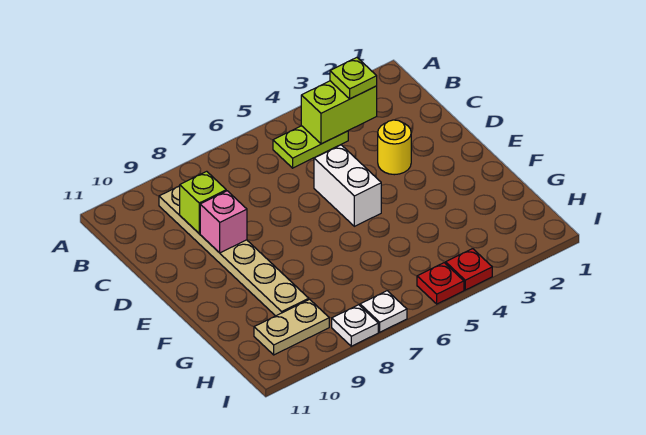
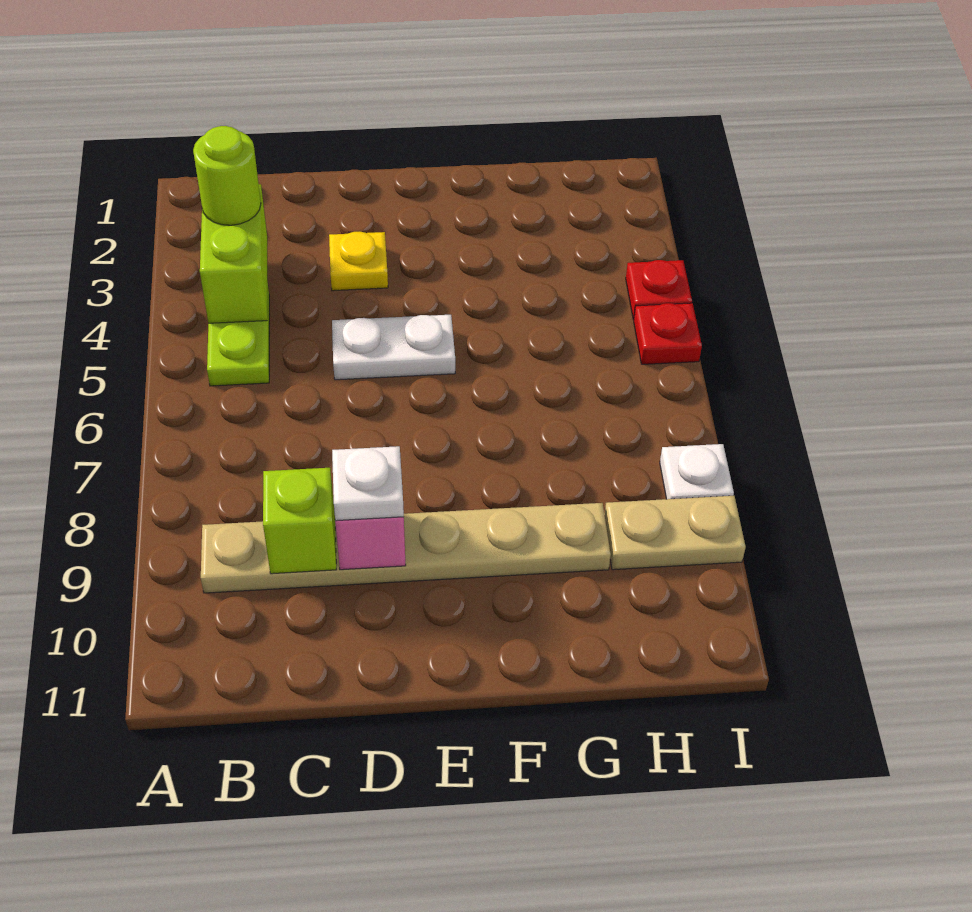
lime plate B3 level 3 -> lime round brick B3 level 3
yellow round brick D3 level 1 -> yellow plate D3 level 1
white brick D5:E5 level 1 -> white plate D5:E5 level 1
tan plate H9:H10 level 1 -> tan plate H9:I9 level 1
white plate I7 level 1 -> white plate D9 level 3

